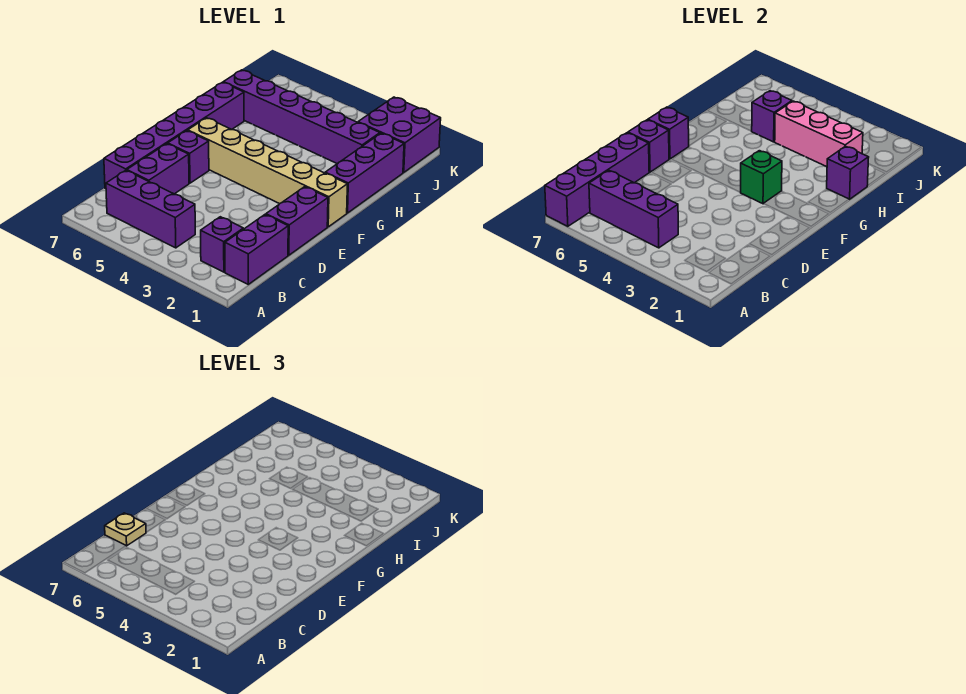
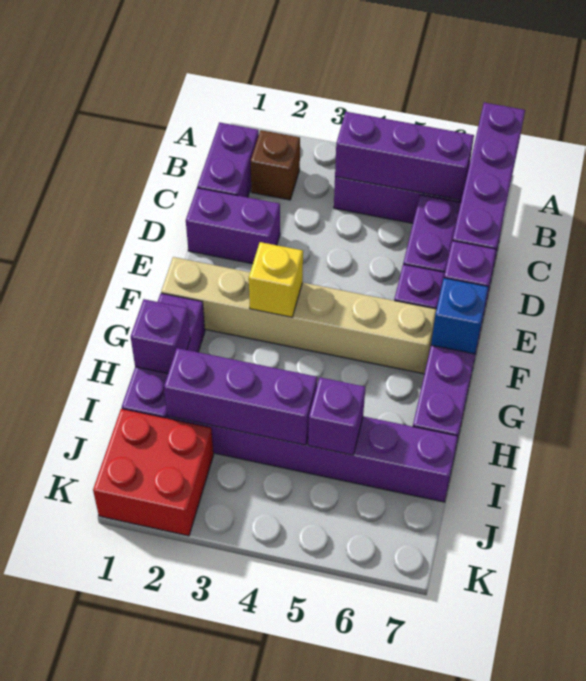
purple brick B2 level 1 -> brown brick B2 level 1
tan plate C7 level 3 -> none
purple brick D1:E1 level 1 -> purple brick D1:D2 level 1
green brick F3 level 2 -> yellow brick F3 level 2
purple brick F7 level 2 -> blue brick F7 level 2
pink brick I2:I4 level 2 -> purple brick I2:I4 level 2
purple brick J1:K2 level 1 -> red brick J1:K2 level 1

